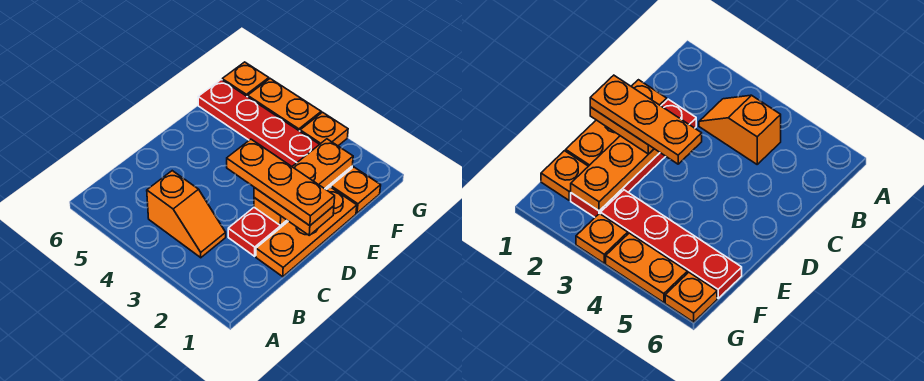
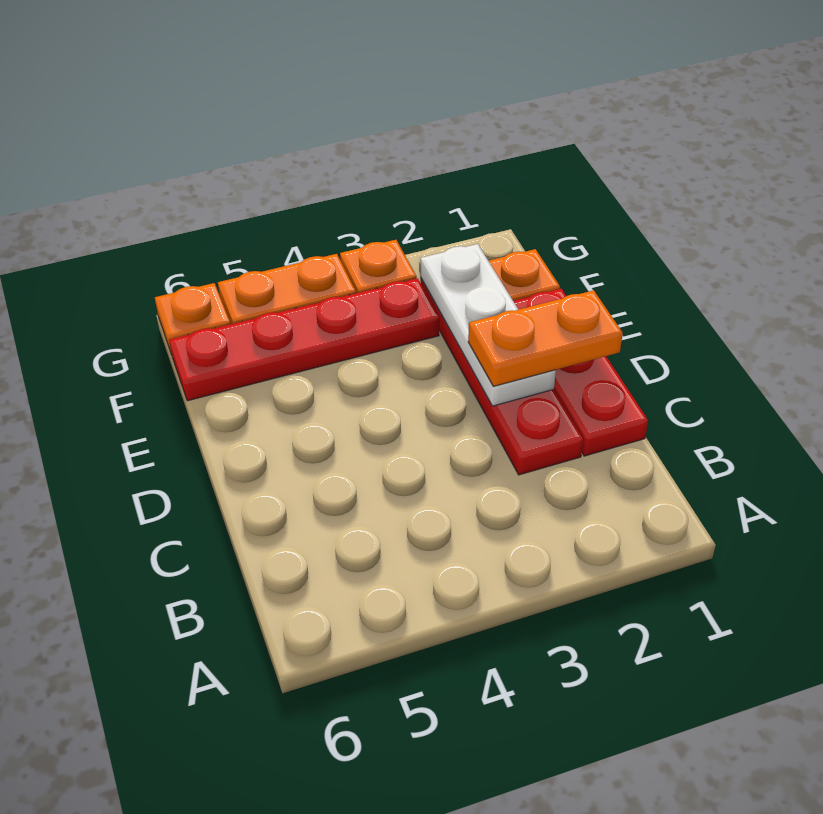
orange slope B3:B4 level 1 top 4 -> none
orange plate C1:E1 level 1 -> red plate C1:E1 level 1
orange plate D1:D3 level 4 -> none
orange plate D2:F2 level 2 -> white plate D2:F2 level 2

